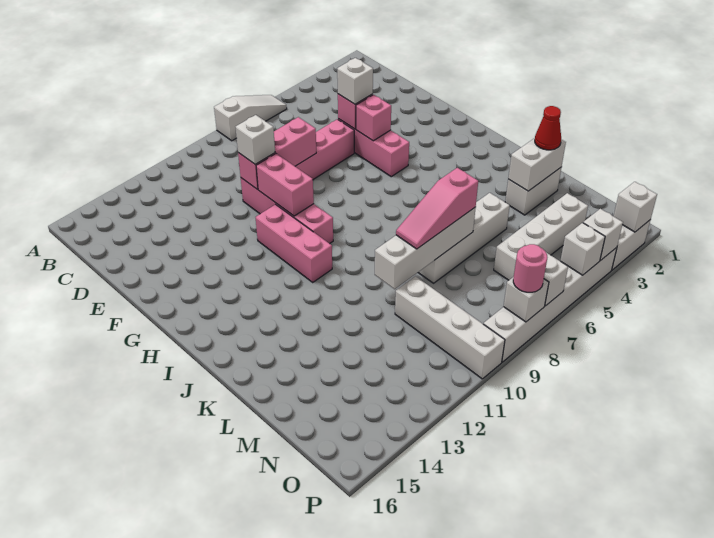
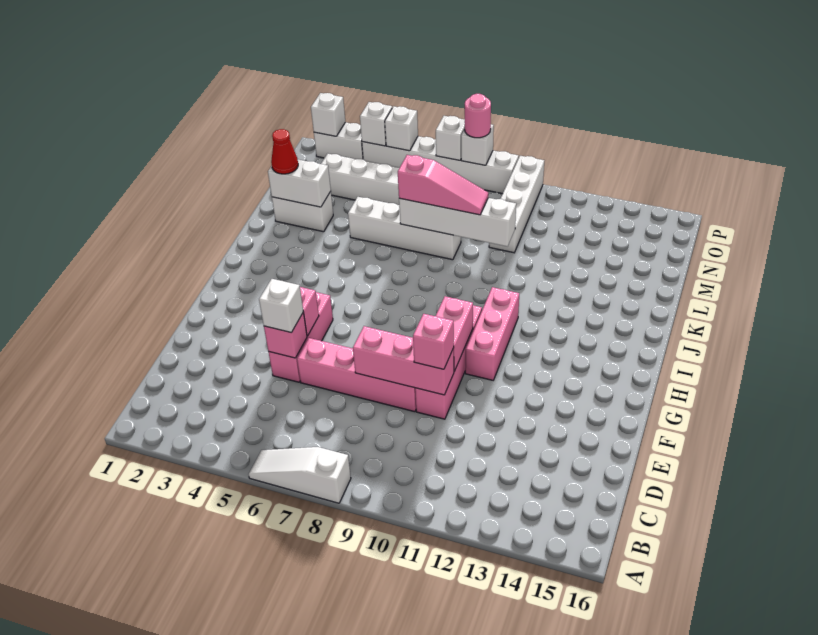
white brick E10 level 3 -> pink brick E10 level 3

